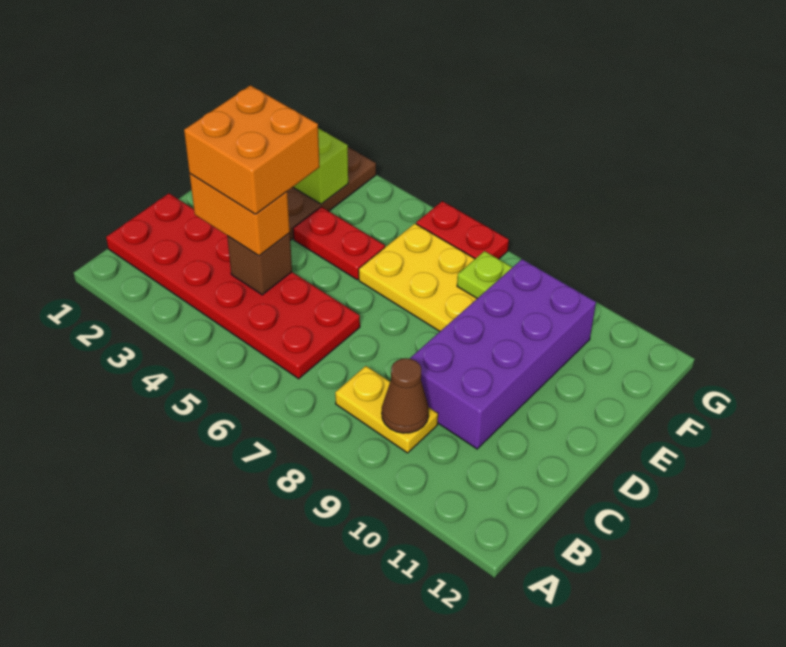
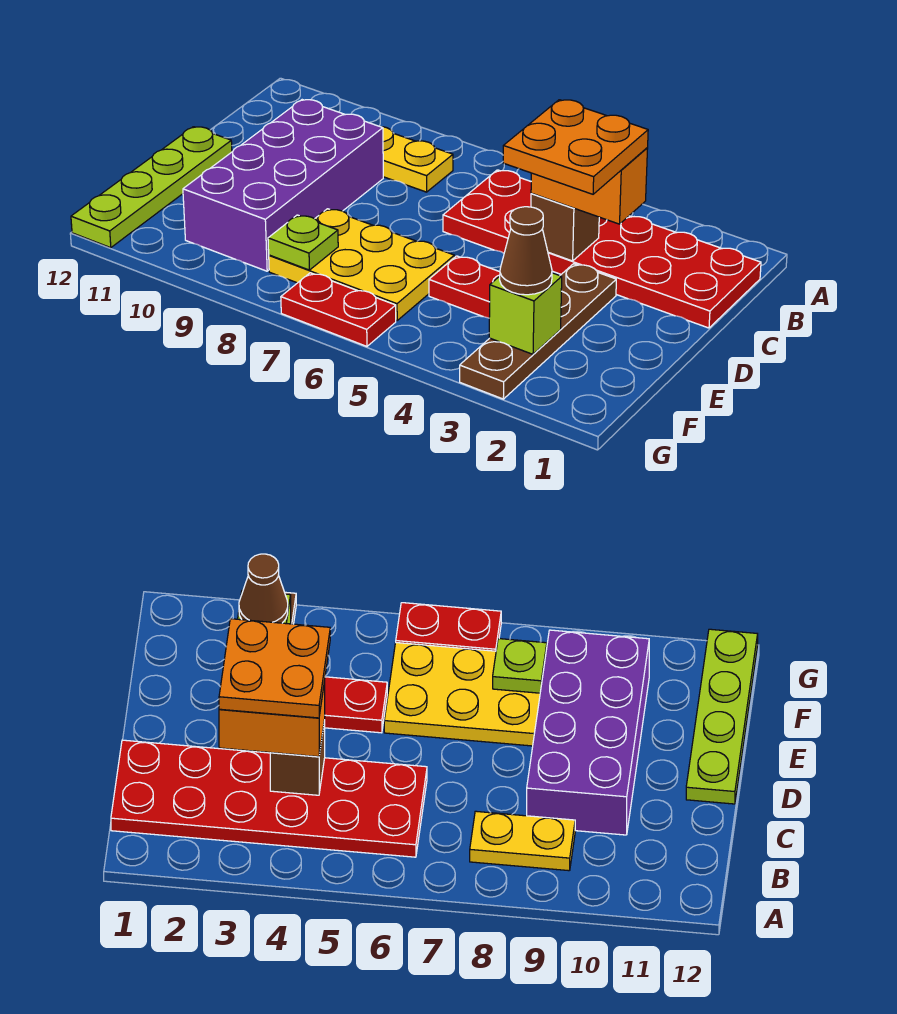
brown cone B9 level 2 -> brown cone F3 level 3
orange brick C3:D4 level 4 -> orange plate C3:D4 level 4
none -> lime plate D12:G12 level 1

